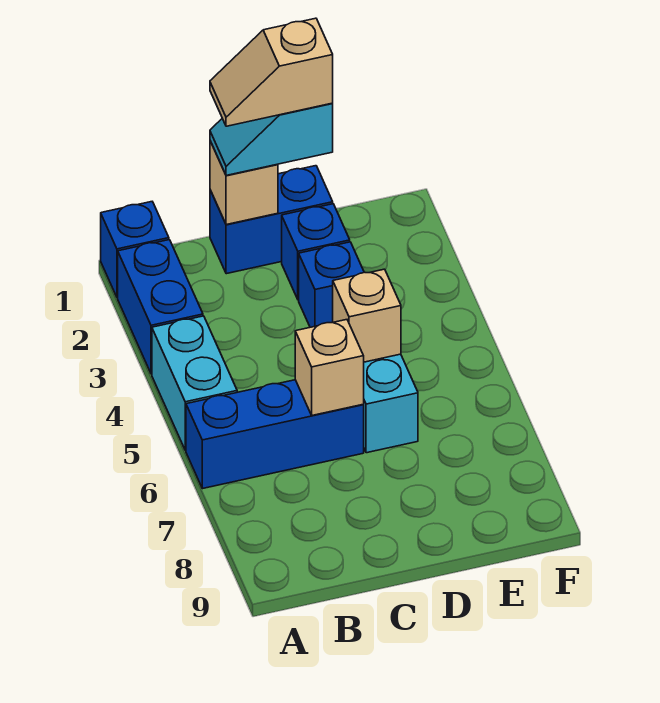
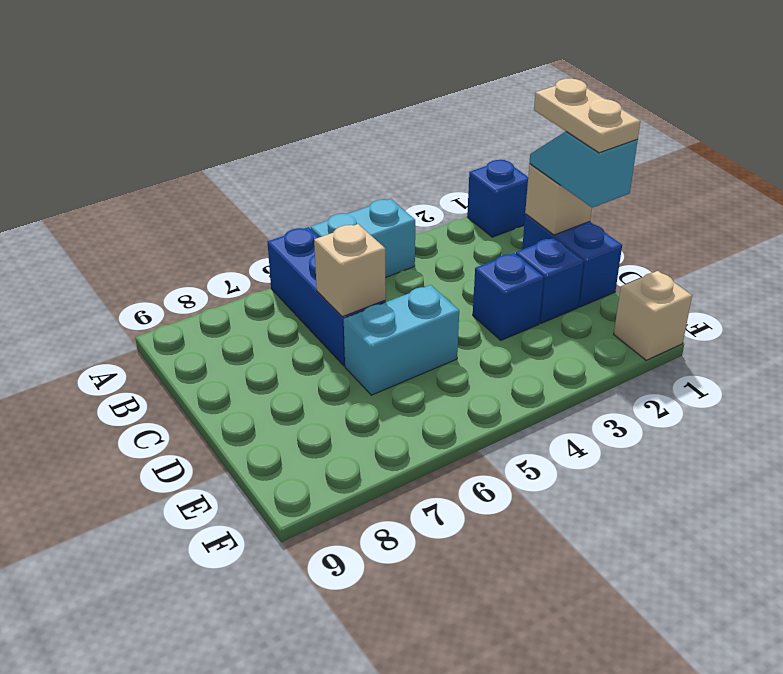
blue brick A2:A3 level 1 -> none
tan slope C1:D1 level 4 top D -> tan plate C1:D1 level 4
tan brick D5 level 2 -> tan brick F1 level 1

